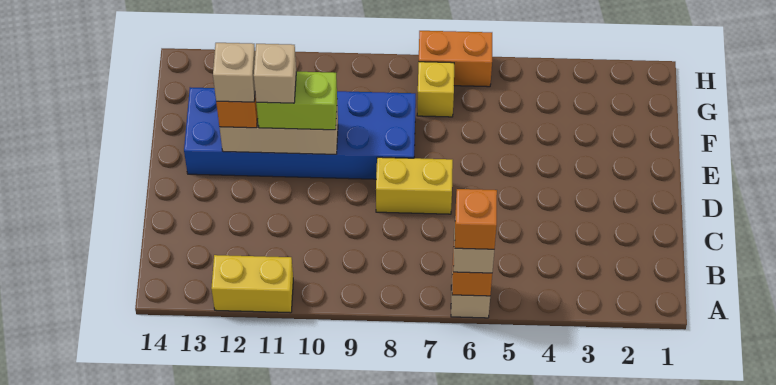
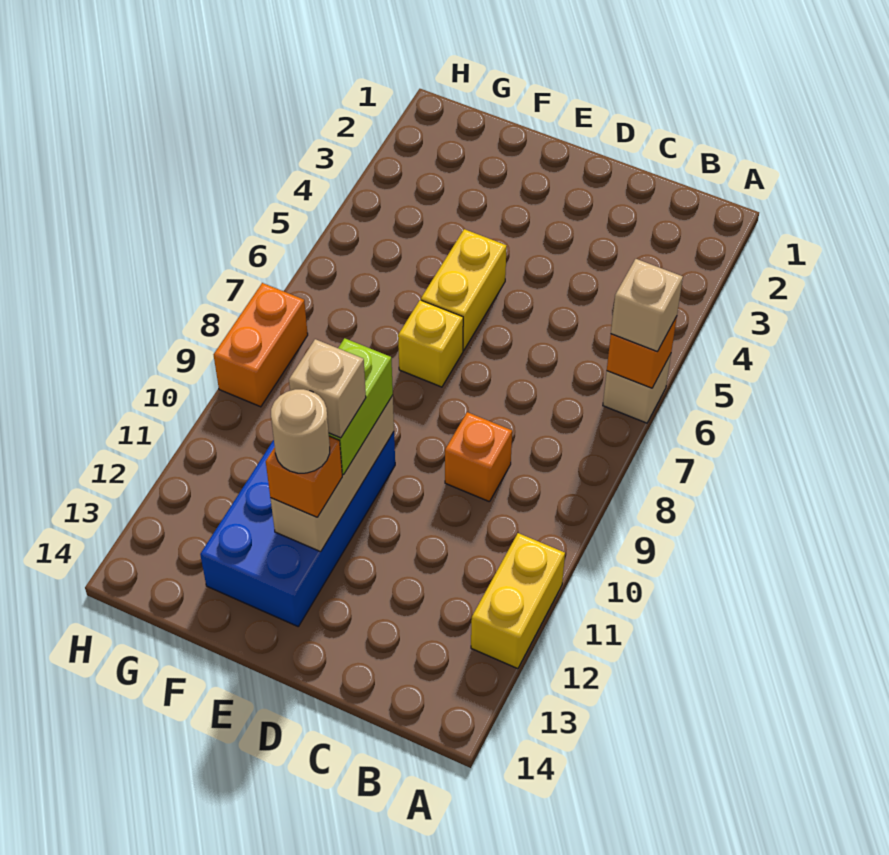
orange brick A6 level 4 -> orange brick C9 level 1
yellow brick D7:D8 level 1 -> yellow brick E5:E6 level 1
blue brick E8:F13 level 1 -> blue brick E10:F13 level 1
tan brick E12 level 4 -> tan round brick E12 level 4
yellow brick G7 level 1 -> yellow brick E7 level 1
orange brick H6:H7 level 1 -> orange brick H8:H9 level 1

